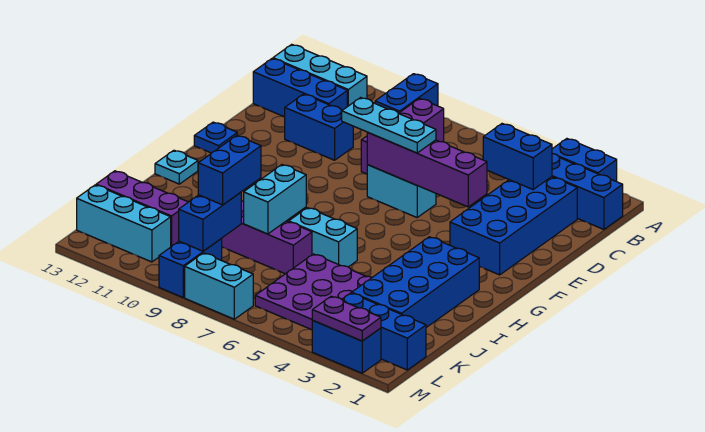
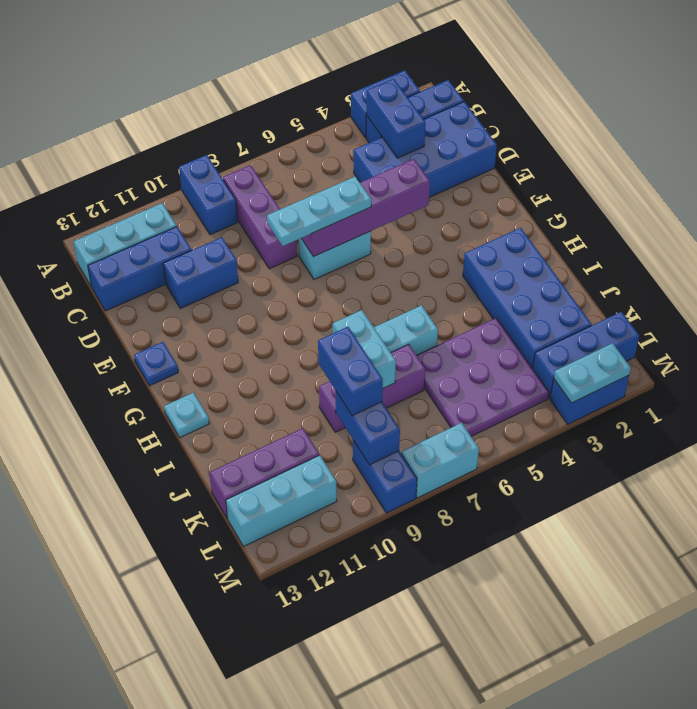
blue brick C2:F3 level 1 -> blue brick C1:D4 level 1
blue brick C3:C4 level 2 -> blue brick B3:C3 level 2
purple plate M2:M3 level 2 -> cyan plate M2:M3 level 2

